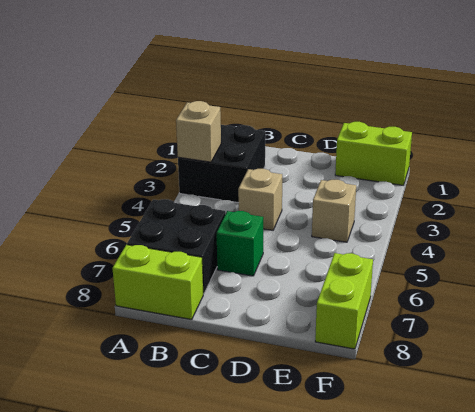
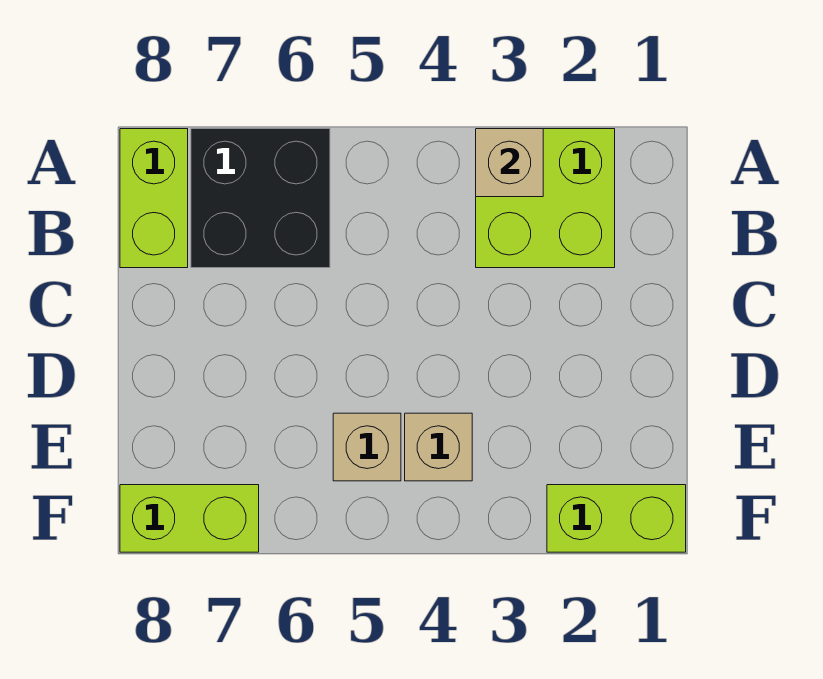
black brick A2:B3 level 1 -> lime brick A2:B3 level 1
tan brick C4 level 1 -> tan brick E5 level 1
green brick C6 level 1 -> none
lime brick E1:F1 level 1 -> lime brick F1:F2 level 1

